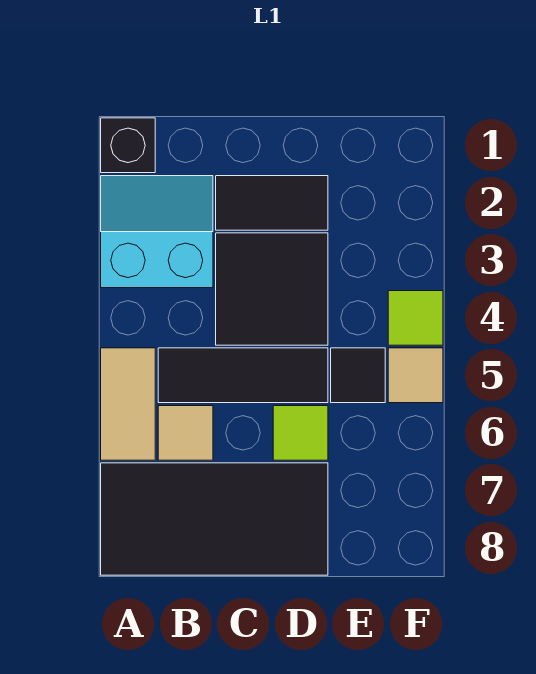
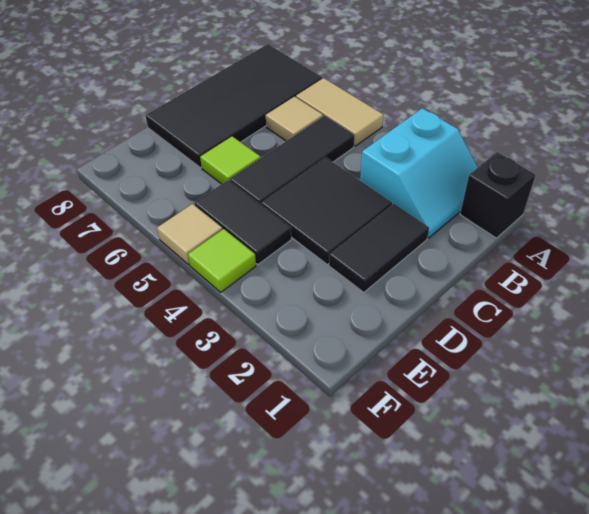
black tile E5 level 1 -> black tile E4:E5 level 1

